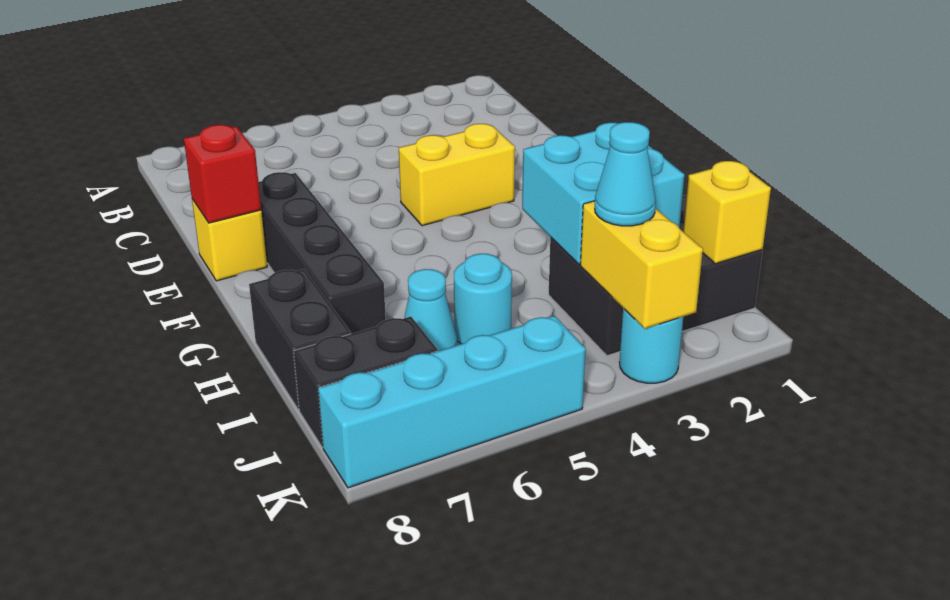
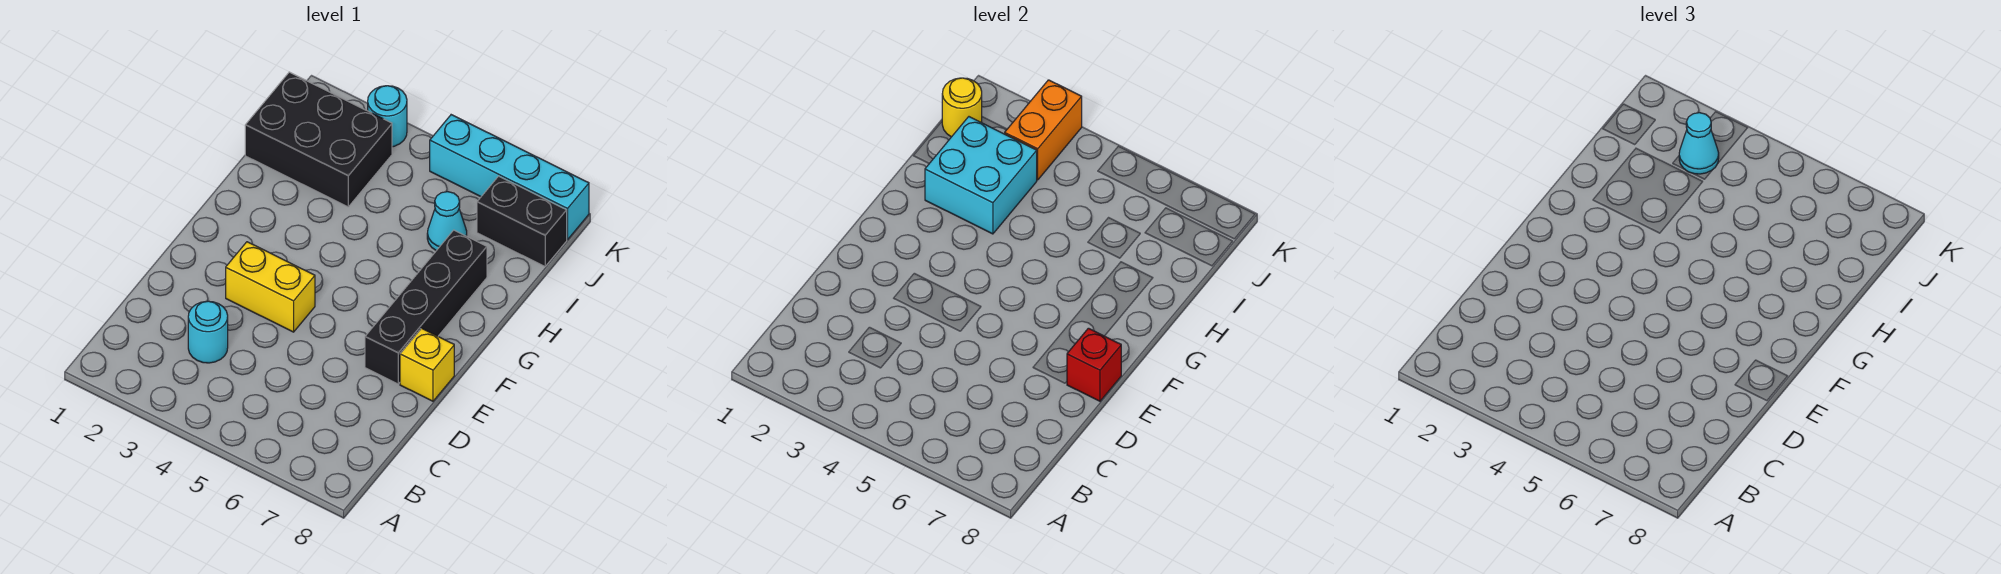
black brick H8:I8 level 1 -> none
cyan round brick I5 level 1 -> cyan round brick C3 level 1
yellow brick J1 level 2 -> yellow round brick J1 level 2
yellow brick J3:K3 level 2 -> orange brick J3:K3 level 2

